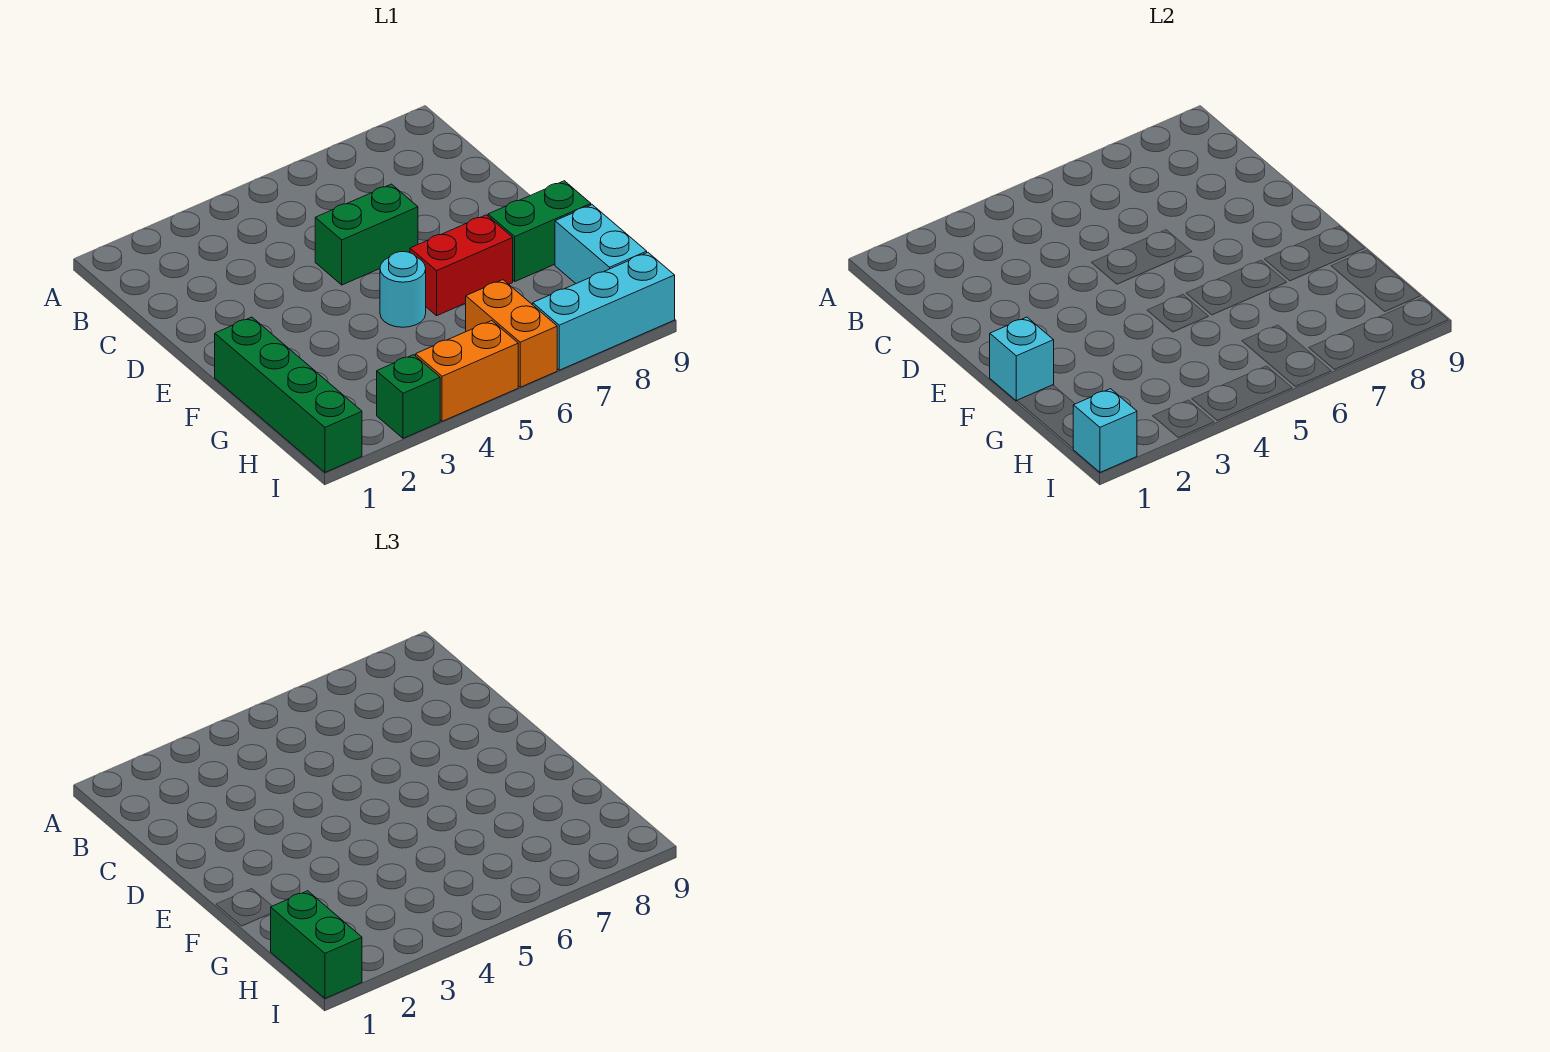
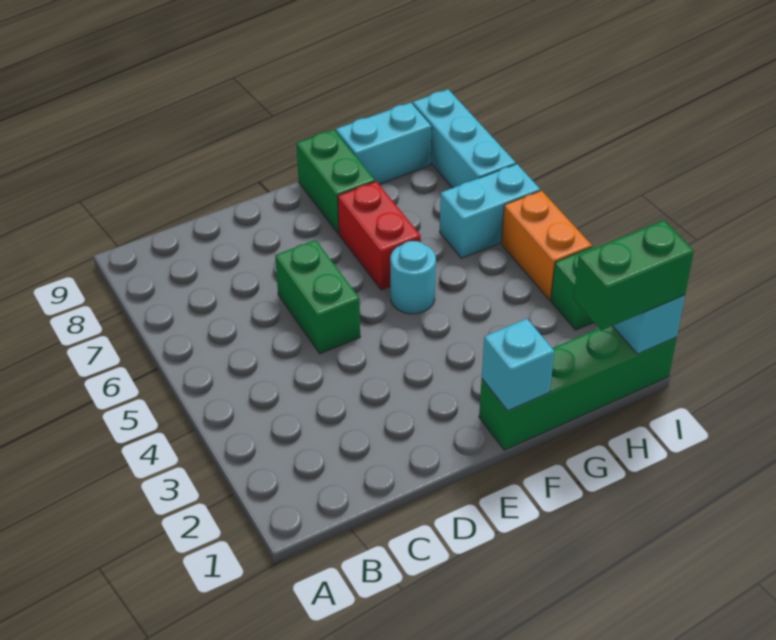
orange brick H6:I6 level 1 -> cyan brick H6:I6 level 1

